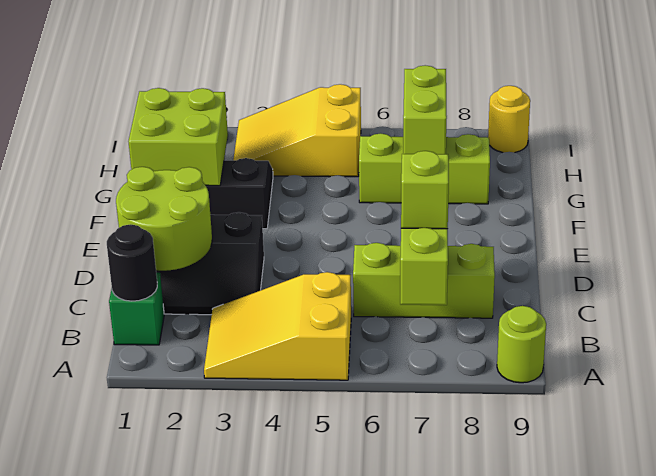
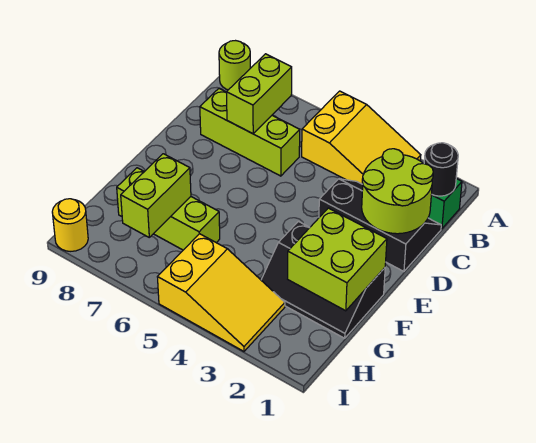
lime brick C7 level 3 -> none

